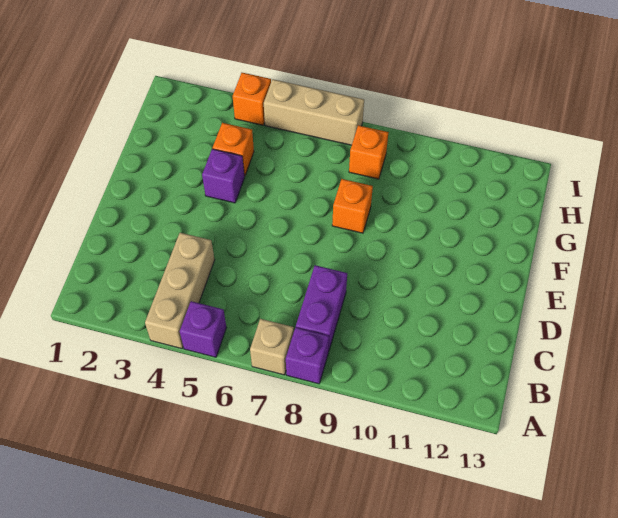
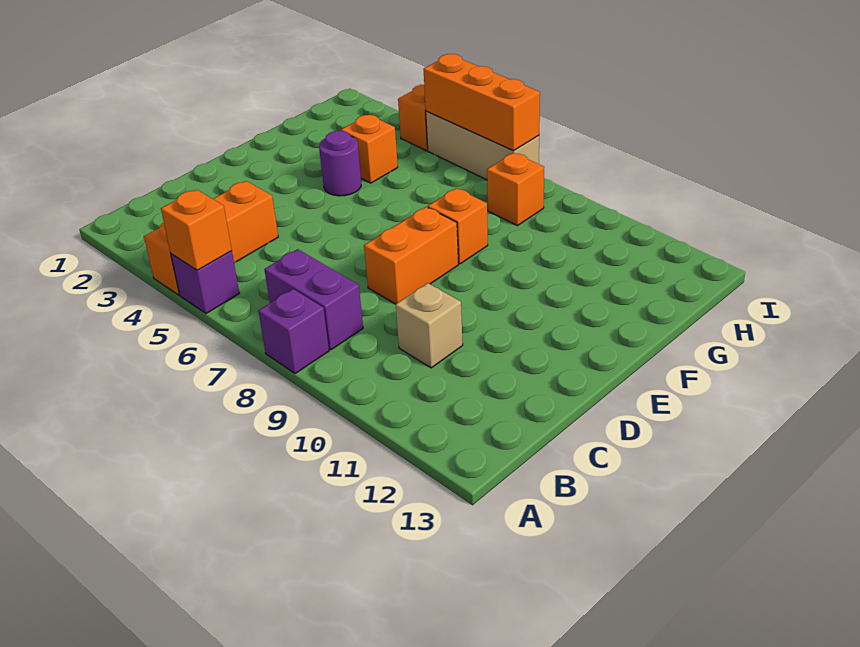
tan brick A4:C4 level 1 -> orange brick A4:C4 level 1
none -> orange brick A5 level 2
tan brick A7 level 1 -> tan brick C10 level 1
purple brick B8:C8 level 1 -> purple brick B7:B8 level 1
none -> orange brick D8:E8 level 1
purple brick F4 level 1 -> purple round brick F4 level 1
none -> orange brick I5:I7 level 2

